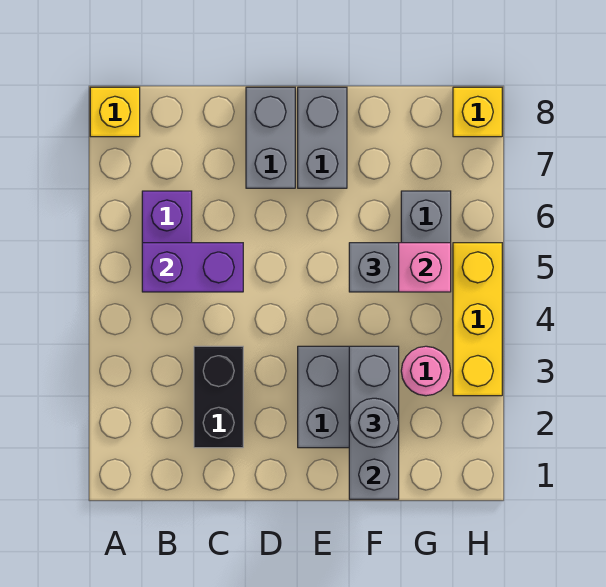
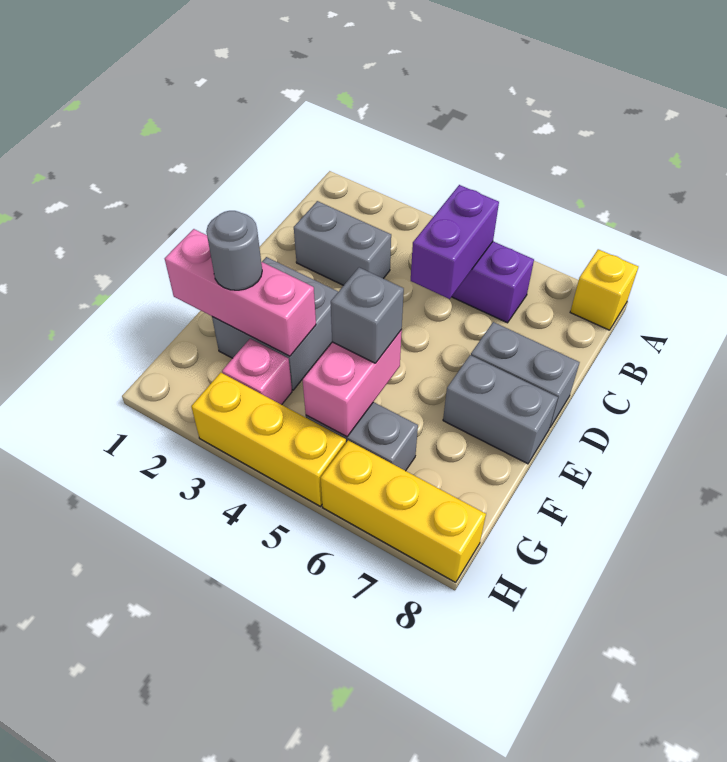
black brick C2:C3 level 1 -> grey brick C2:C3 level 1
grey brick F1:F3 level 2 -> pink brick F1:F3 level 2
pink round brick G3 level 1 -> pink brick G3 level 1
yellow brick H8 level 1 -> yellow brick H6:H8 level 1

